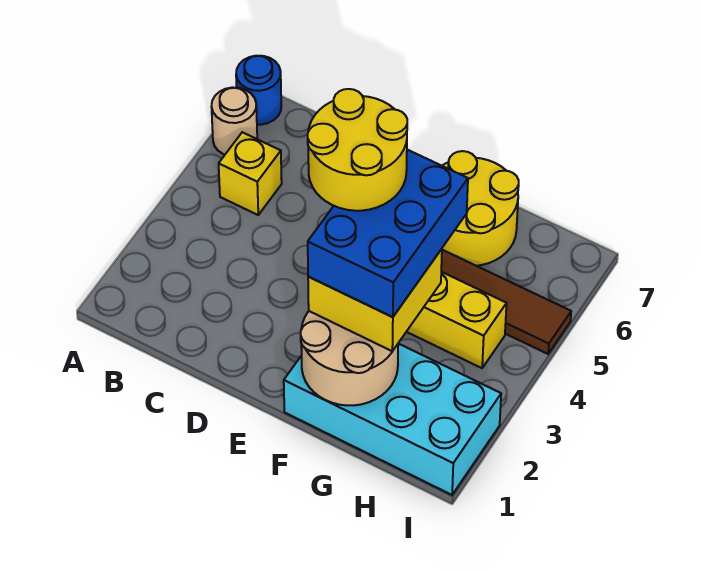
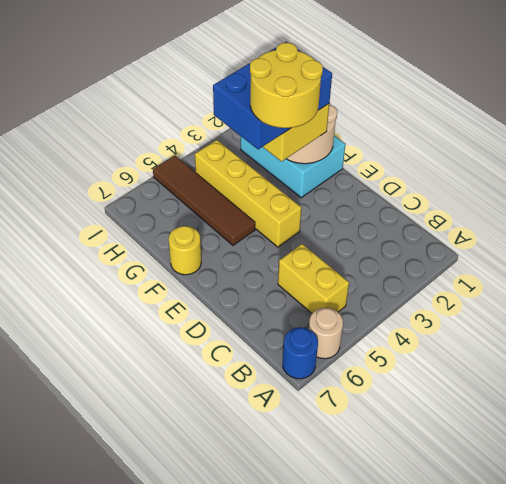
yellow brick B5 level 1 -> yellow brick B5:C5 level 1
cyan brick F1:I2 level 1 -> cyan brick F1:H2 level 1
yellow round brick F6:G7 level 1 -> yellow round brick F7 level 1

